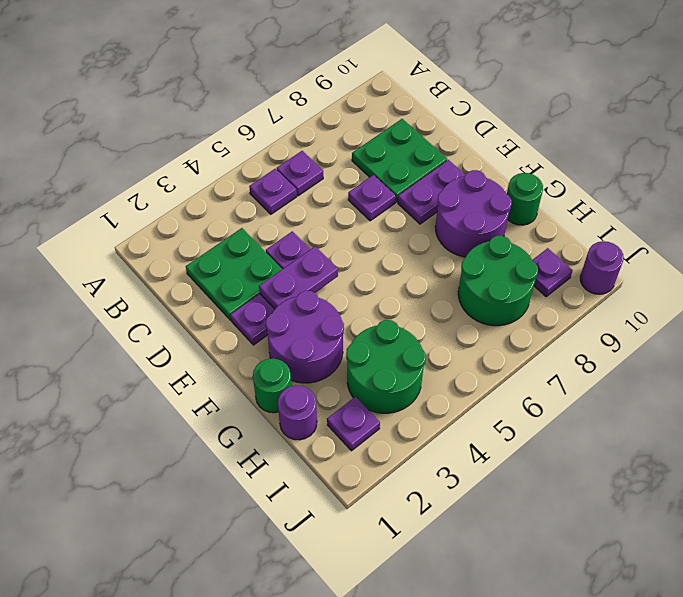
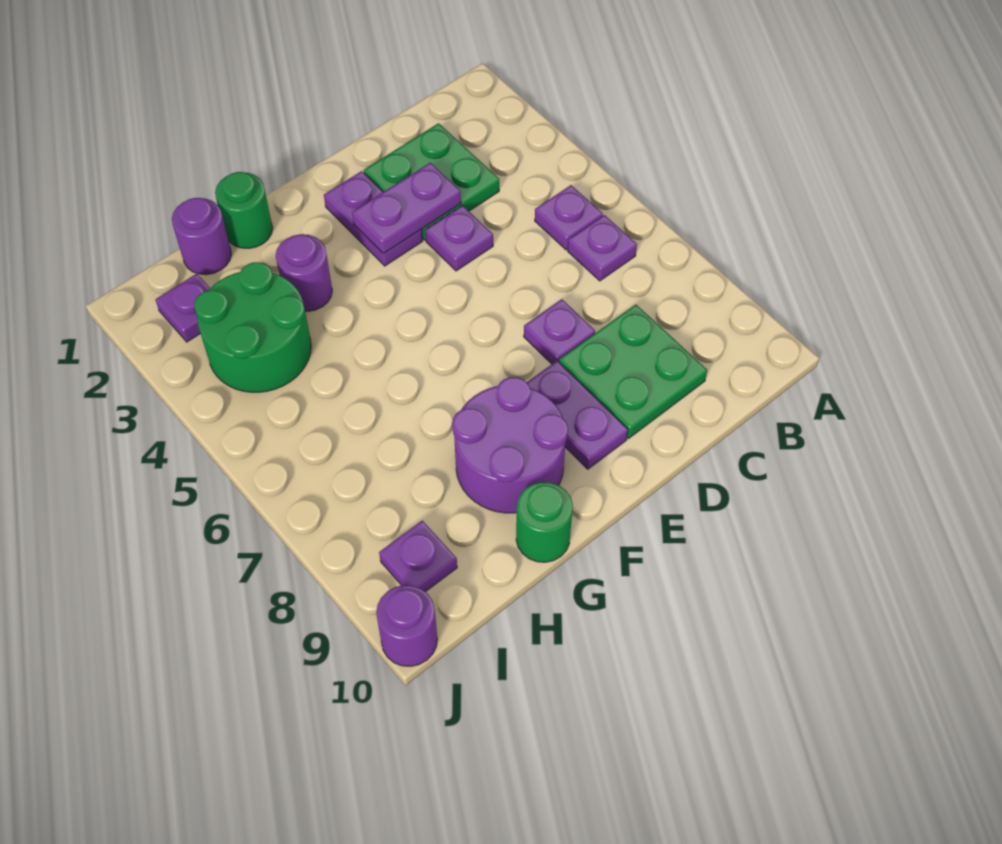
purple plate E3:E4 level 2 -> purple plate D3:E3 level 2
purple round brick F2:G3 level 1 -> purple round brick G3 level 1
green round brick H7:I8 level 1 -> none

